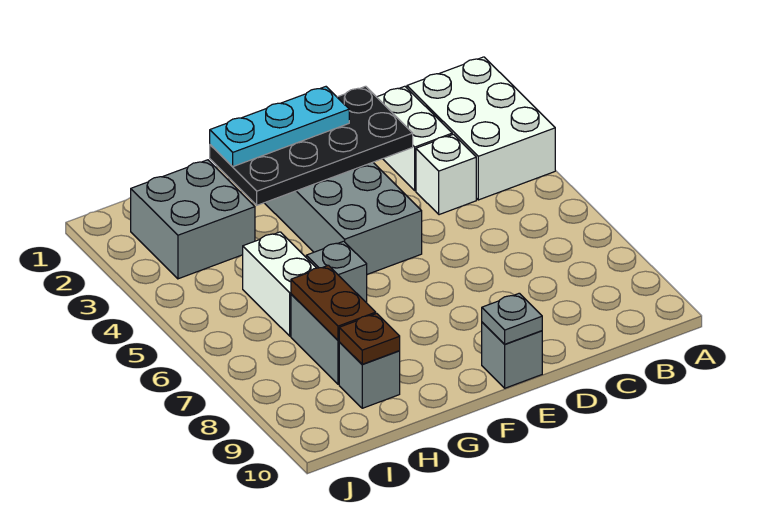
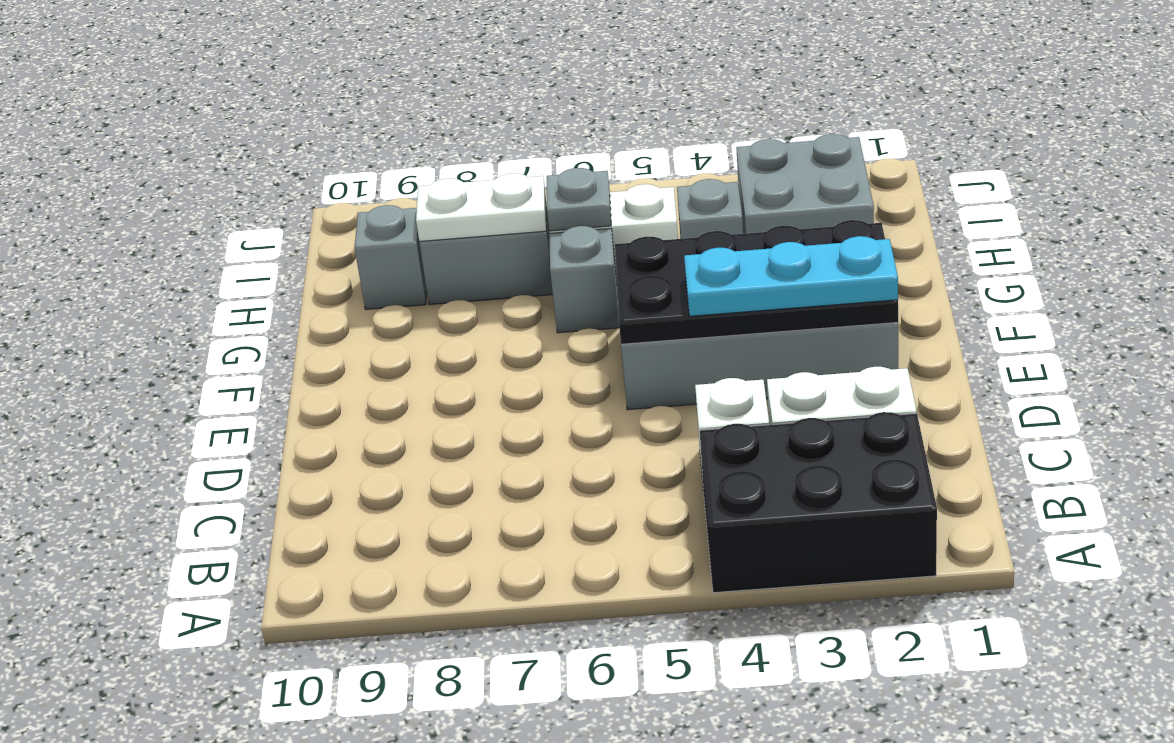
white brick A2:B4 level 1 -> black brick A2:B4 level 1
black plate D2:G3 level 2 -> black plate E2:F5 level 2
cyan plate E2:G2 level 3 -> cyan plate E2:E4 level 3
grey brick E10 level 1 -> grey brick H4 level 1
grey plate E10 level 2 -> grey plate H6 level 2
brown plate H7:H8 level 2 -> white plate H7:H8 level 2
brown plate H9 level 2 -> none

